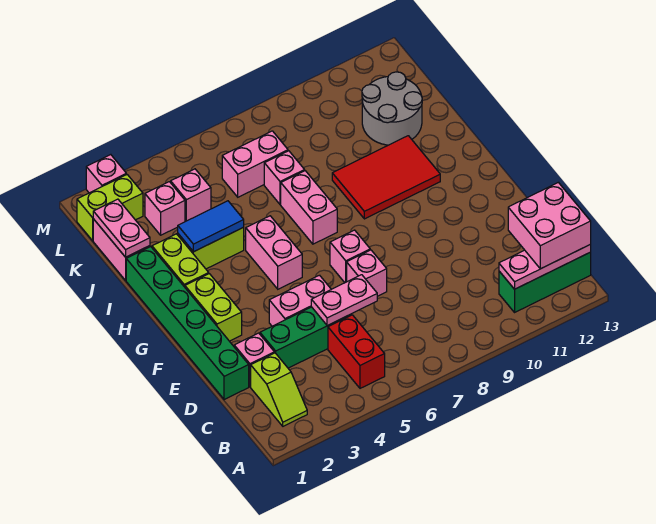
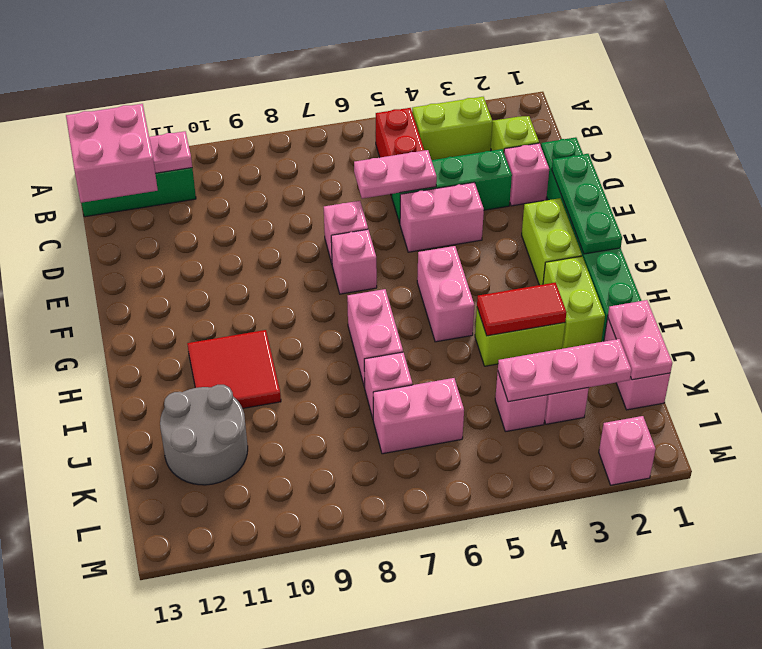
none -> green plate E1:G1 level 2
red tile H9:I11 level 1 -> red tile H10:I11 level 1
blue tile I3:I4 level 2 -> red tile I3:I4 level 2
none -> pink plate K2:K4 level 2
lime brick L1:L2 level 1 -> lime brick B3:B4 level 1

